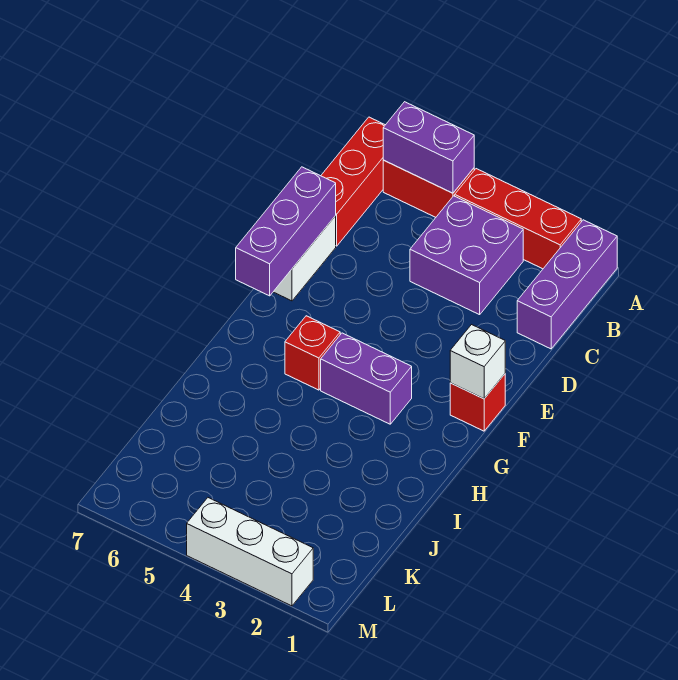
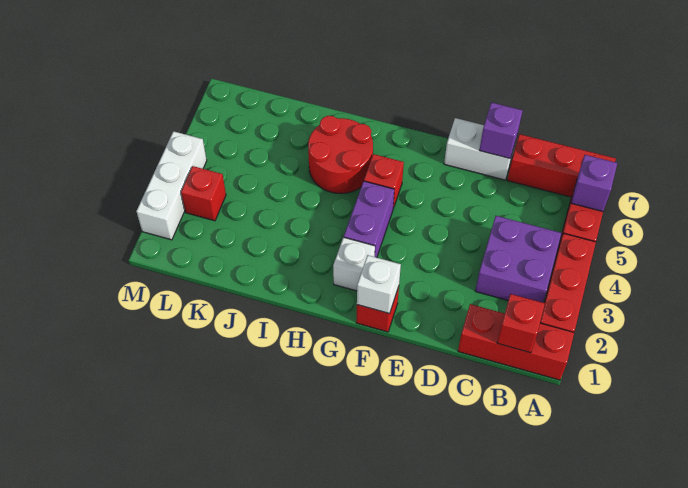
purple brick A1:C1 level 1 -> red brick A1:C1 level 1
purple brick A5:A6 level 2 -> purple brick A6 level 2
none -> red brick B1 level 2
purple brick D7:F7 level 2 -> purple brick D7 level 2
none -> white brick G2 level 1
none -> red round brick H5:I6 level 1
none -> red brick L3 level 1

